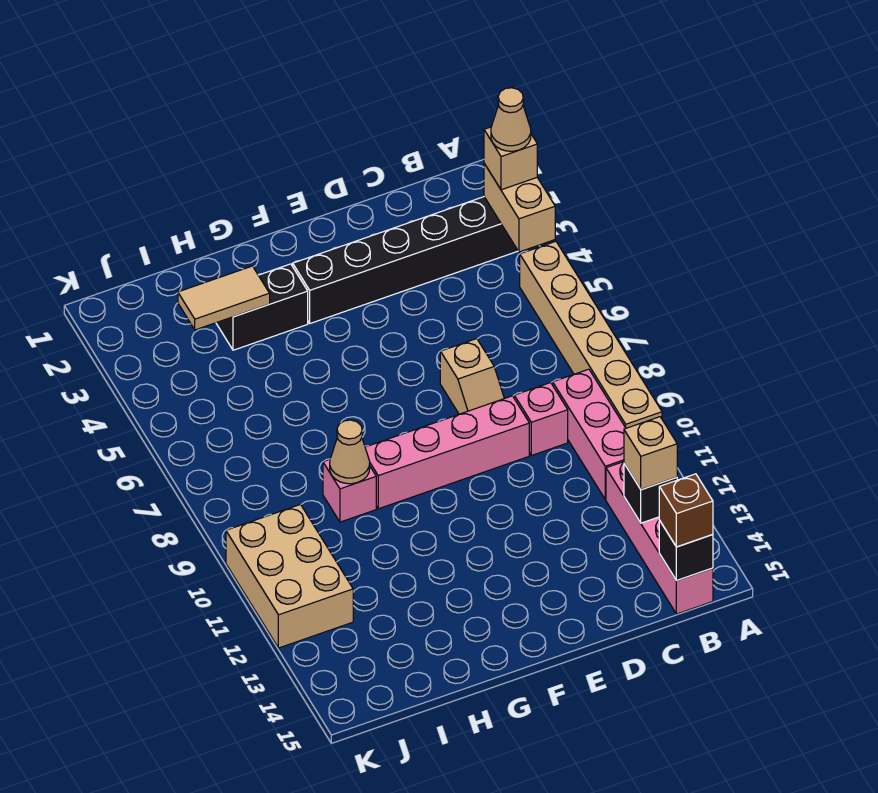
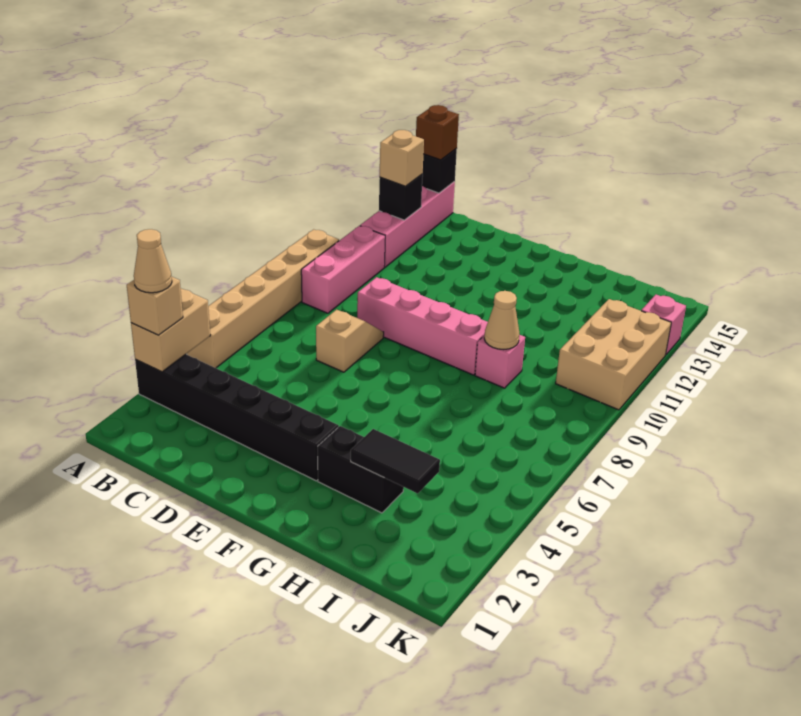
pink brick C9 level 1 -> pink brick K13 level 1
tan tile H3:I3 level 2 -> black tile H3:I3 level 2

